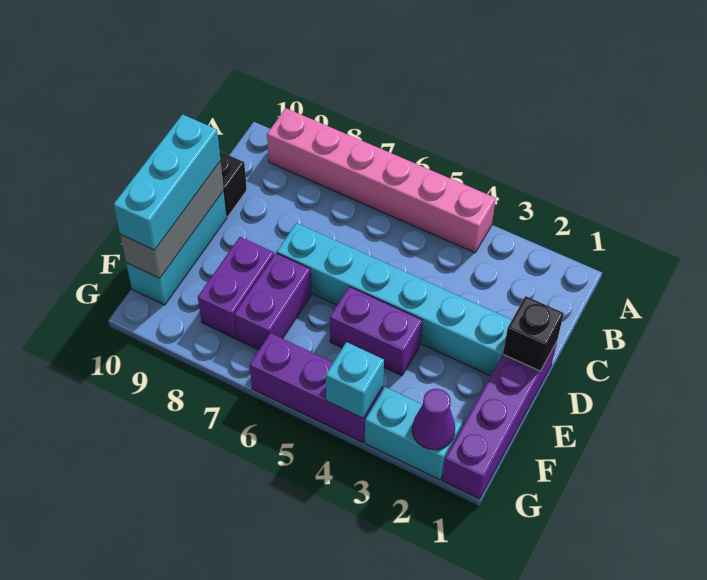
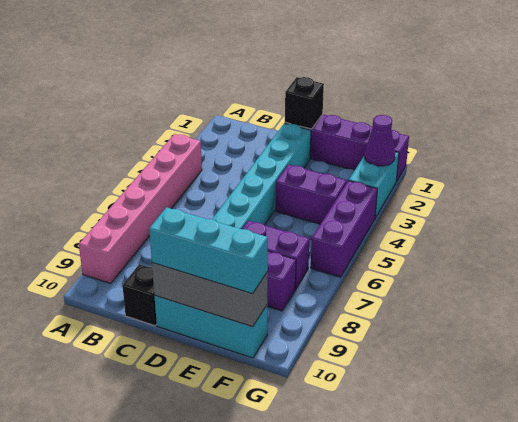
purple brick E4:E5 level 1 -> purple brick E4:F4 level 1
cyan brick G4 level 2 -> none

